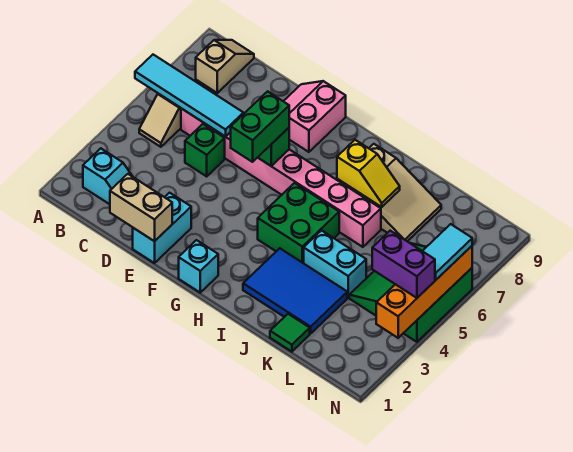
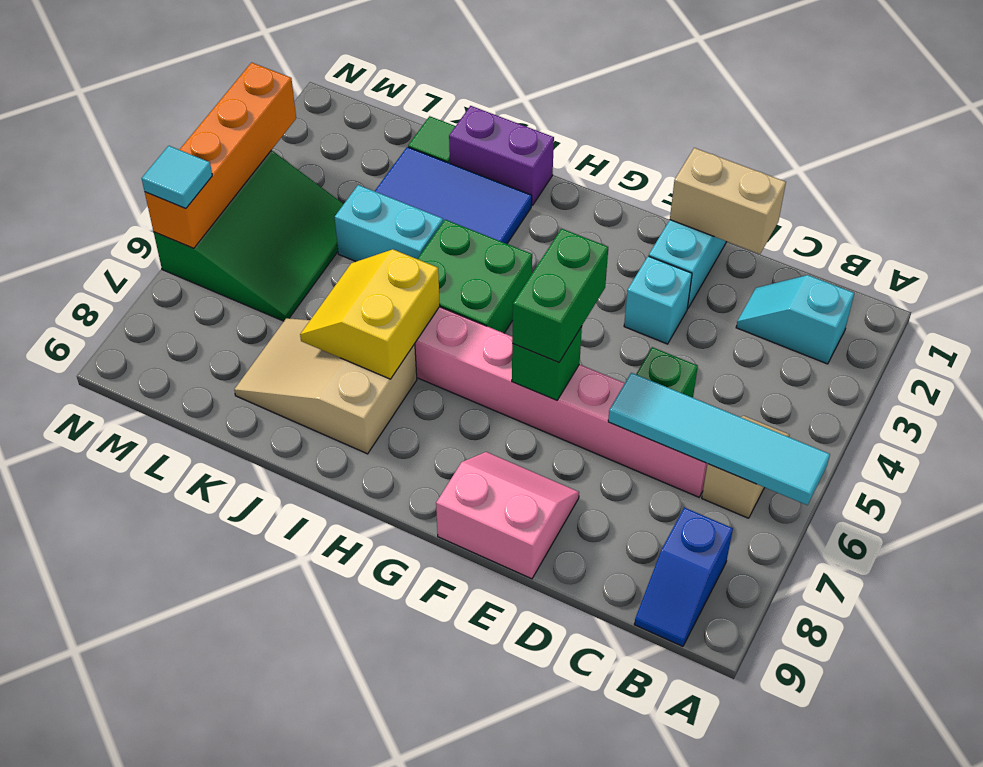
tan slope B8:B9 level 1 top 8 -> blue slope B8:B9 level 1 top 8
pink slope E8:F9 level 1 top F -> pink slope E8:F9 level 1 top 9
cyan brick G1 level 1 -> cyan brick E3 level 1
yellow slope I7:J7 level 2 top I -> yellow slope I6:J7 level 2 top I
purple brick M4:N4 level 3 -> purple brick I1:J1 level 1
cyan tile N5:N6 level 3 -> cyan tile N6 level 3

